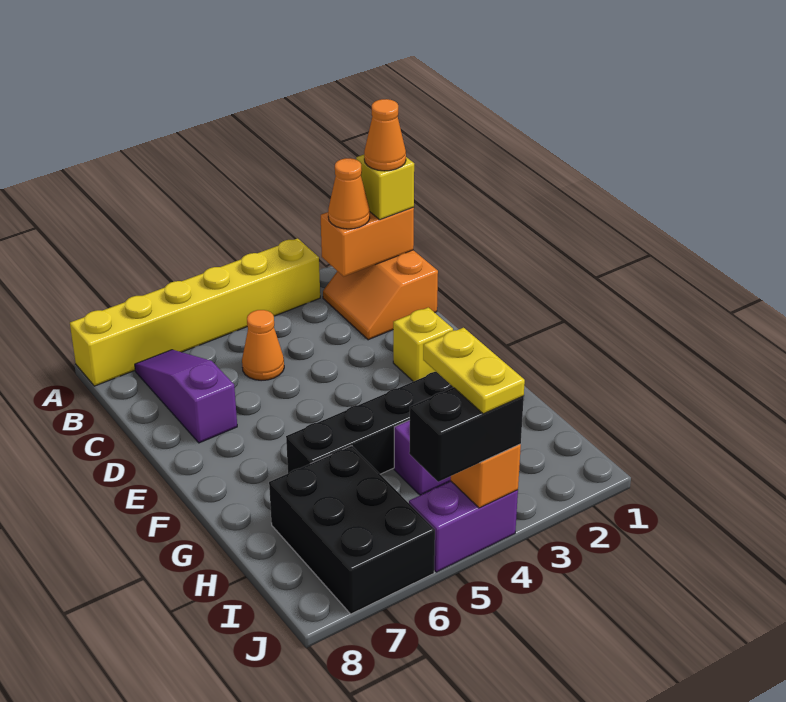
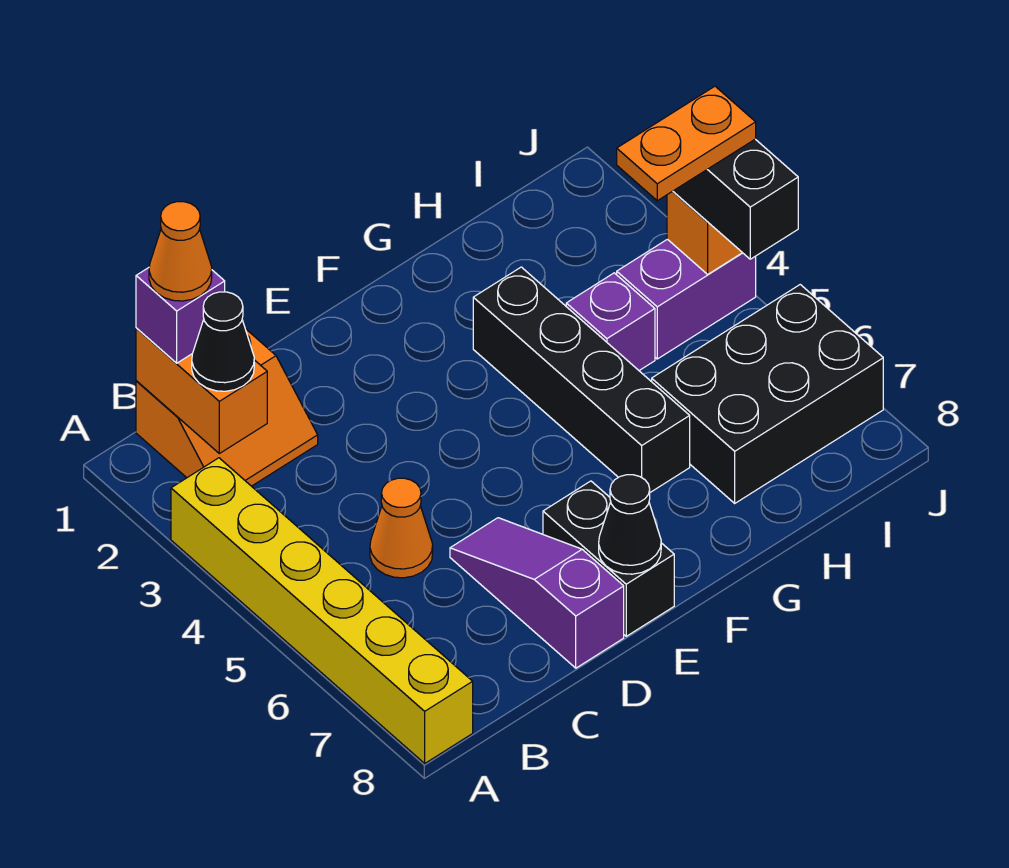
yellow brick B1 level 3 -> purple brick B1 level 3
orange cone B2 level 3 -> black cone B2 level 3
purple slope B7:D7 level 1 top D -> purple slope D6:D8 level 1 top 8
yellow brick E2 level 1 -> none
none -> black brick E7:E8 level 1
none -> black cone E8 level 2
yellow plate I4:J4 level 4 -> orange plate I4:J4 level 4
purple brick J4:J5 level 1 -> purple brick I4:J4 level 1

